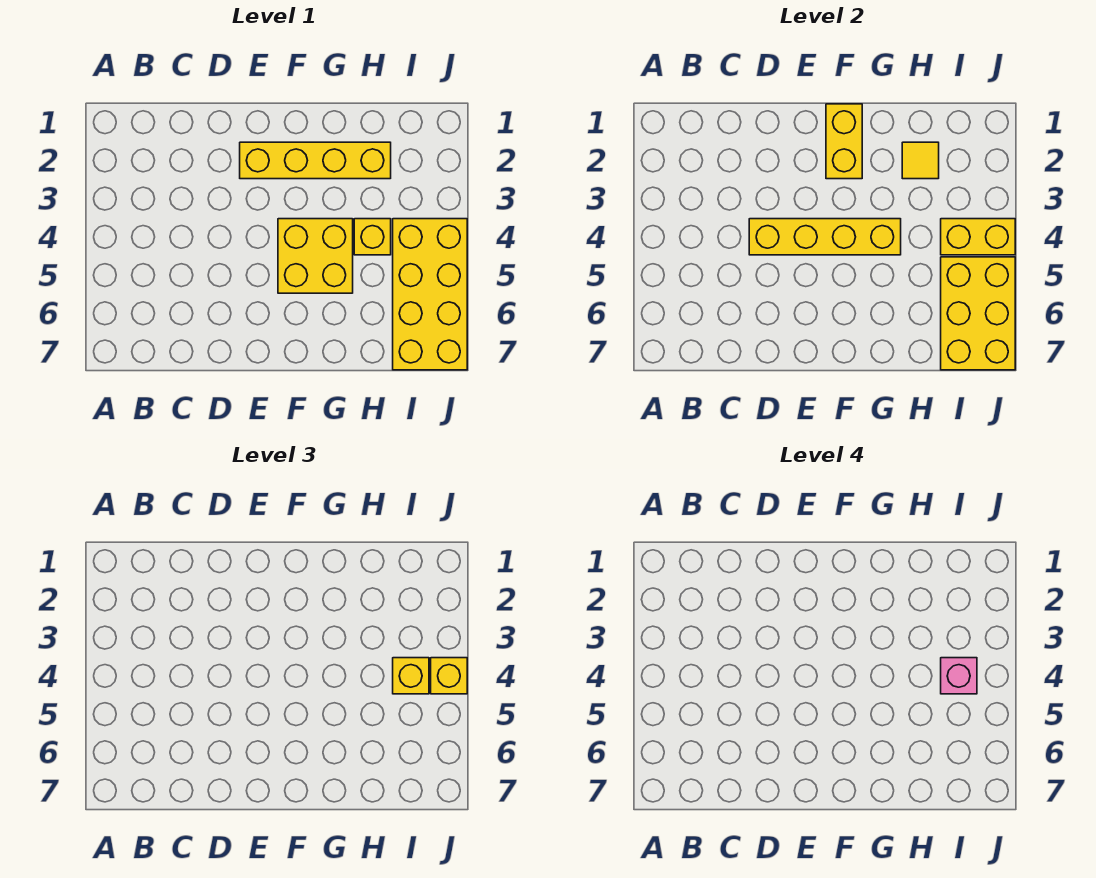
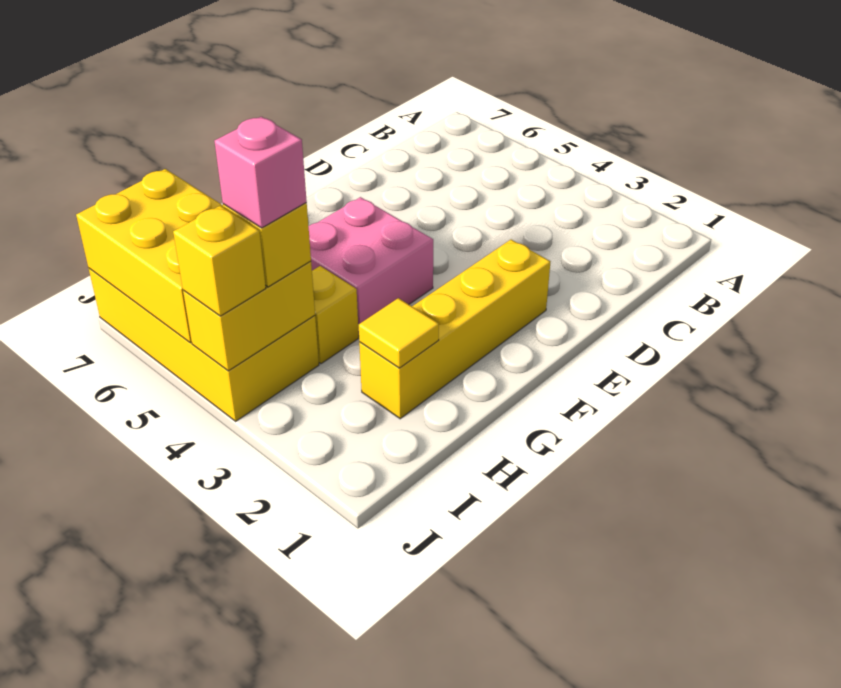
yellow brick D4:G4 level 2 -> none
yellow brick F1:F2 level 2 -> none
yellow brick F4:G5 level 1 -> pink brick F4:G5 level 1

